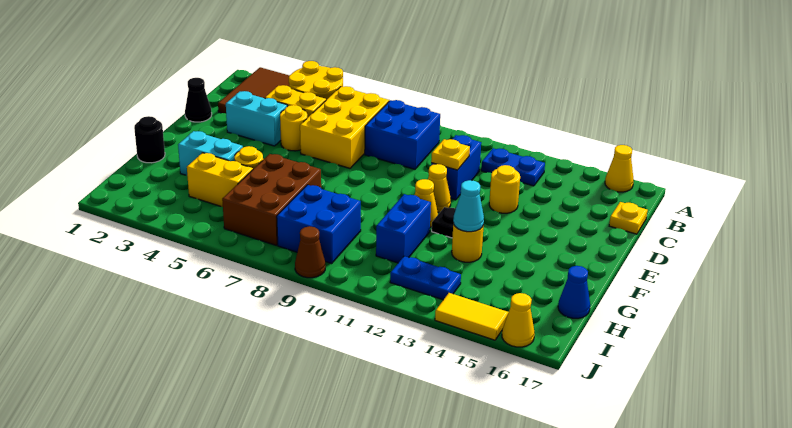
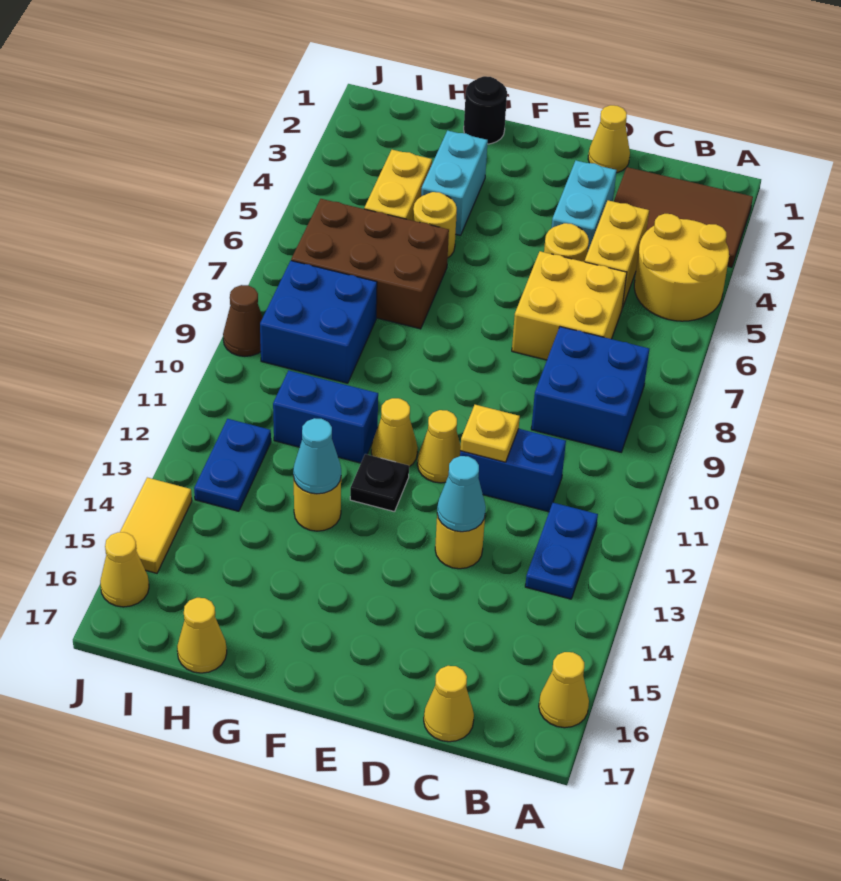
yellow brick B6:D7 level 1 -> yellow brick C6:D7 level 1
yellow plate C17 level 1 -> yellow cone C17 level 1
black cone D1 level 1 -> yellow cone D1 level 1
none -> cyan cone D13 level 2
blue cone H17 level 1 -> yellow cone H17 level 1

